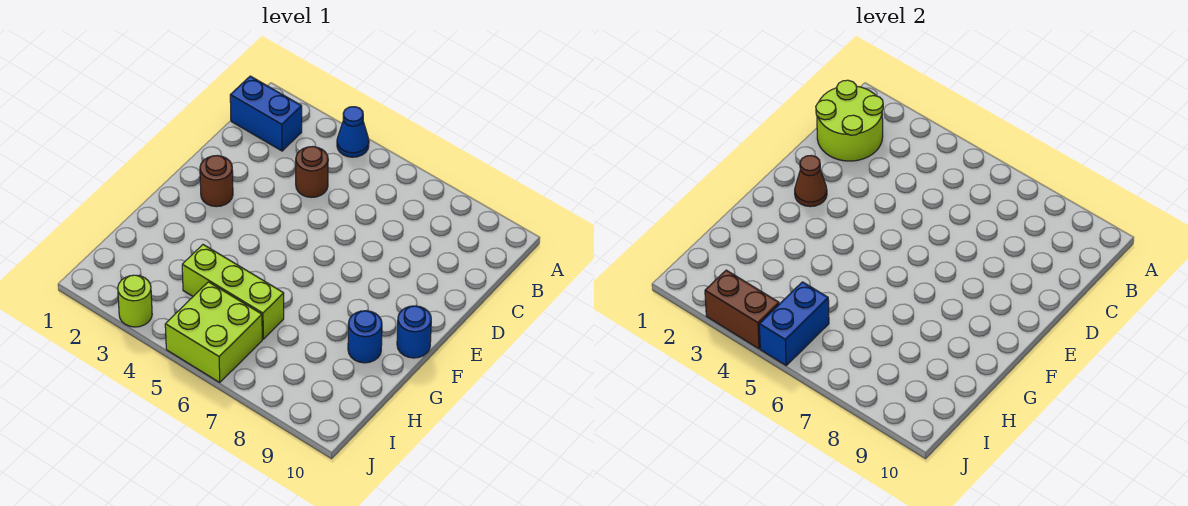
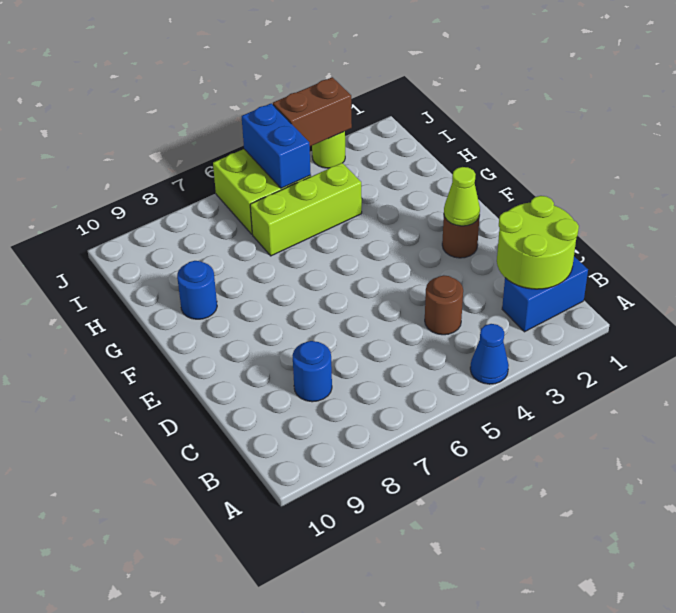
brown cone E2 level 2 -> lime cone E2 level 2
blue round brick F10 level 1 -> blue round brick C8 level 1

